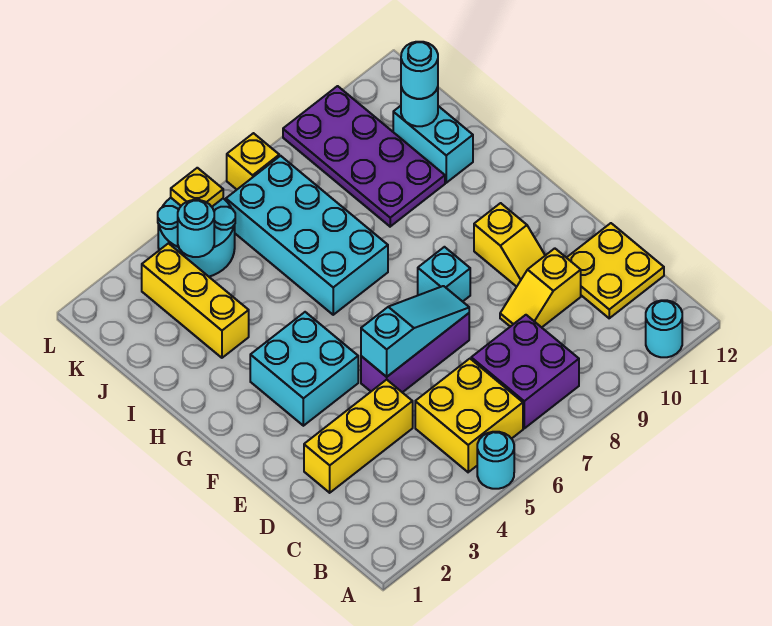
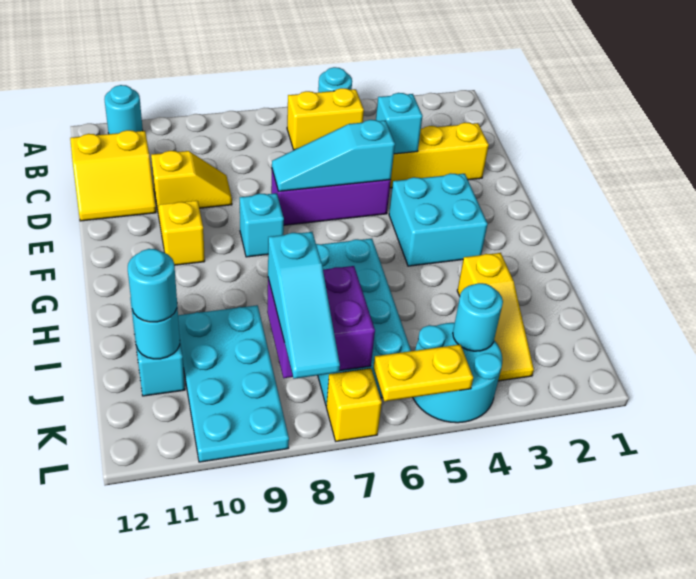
yellow brick B5:C6 level 1 -> yellow brick B5:B6 level 1
purple brick B7:C8 level 1 -> purple brick J7:K8 level 2
yellow plate C11:D12 level 1 -> yellow slope C11:D12 level 1 top C
none -> cyan brick D4 level 2
yellow brick I3:K3 level 1 -> yellow slope I3:K3 level 1 top I
purple plate I9:L10 level 1 -> cyan plate I9:L10 level 1
none -> cyan slope J8:L8 level 3 top J
yellow plate L5 level 2 -> yellow plate L5:L6 level 2

